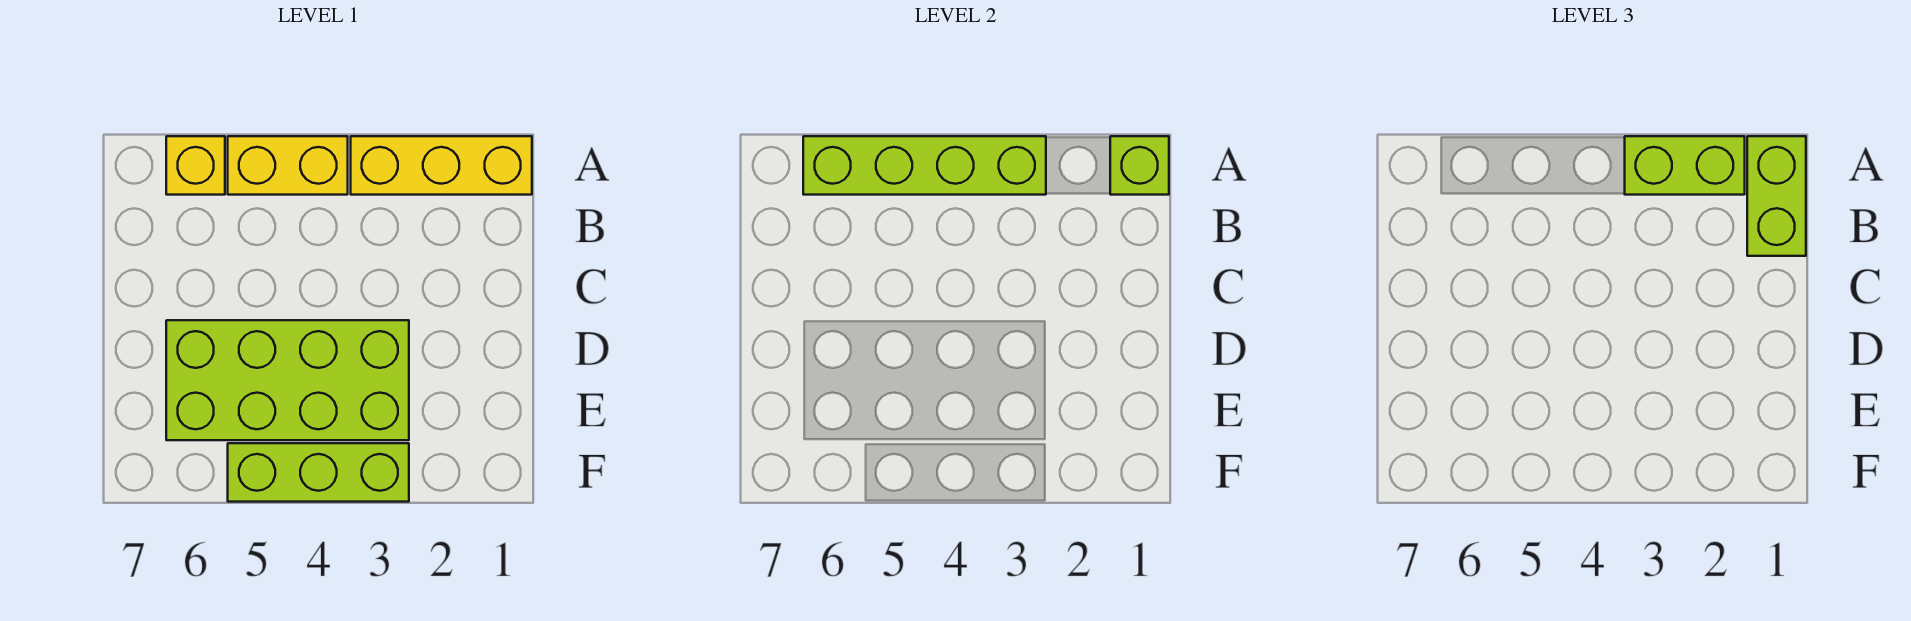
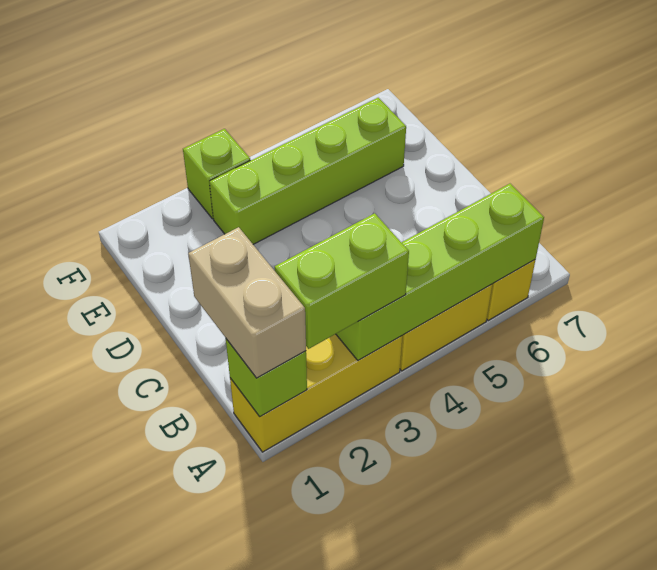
lime brick A1:B1 level 3 -> tan brick A1:B1 level 3
lime brick D3:E6 level 1 -> lime brick E3:E6 level 1
lime brick F3:F5 level 1 -> lime brick F3 level 1

